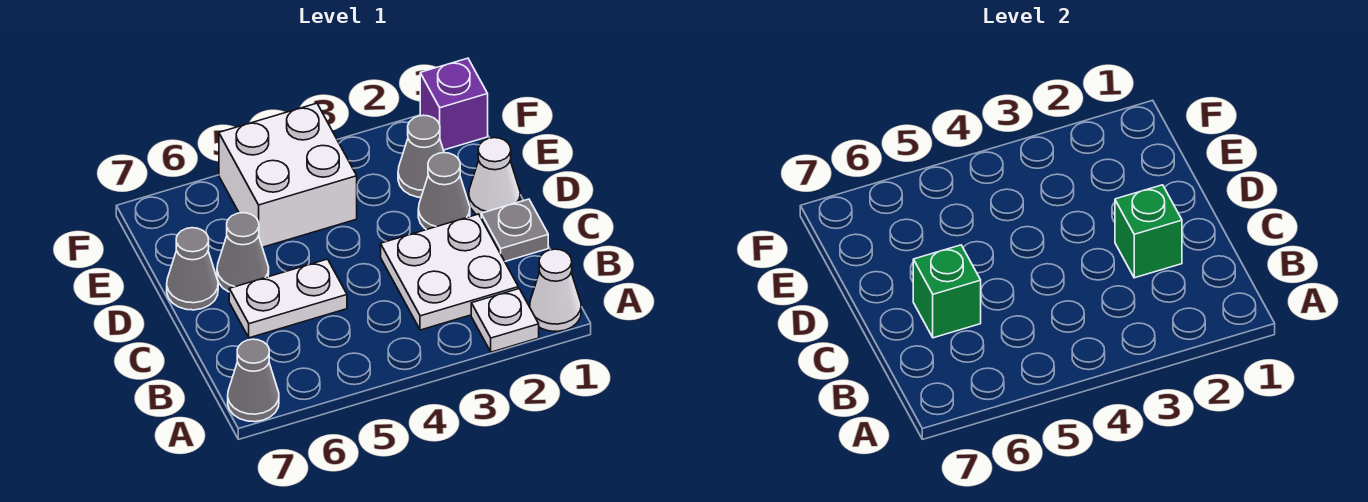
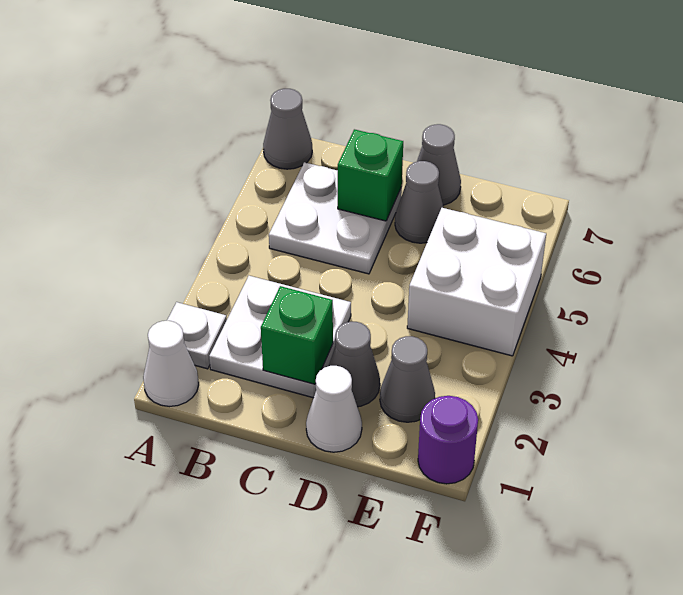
grey plate C1 level 1 -> none
white plate C5:C6 level 1 -> white plate B5:C6 level 1
purple brick F1 level 1 -> purple round brick F1 level 1

